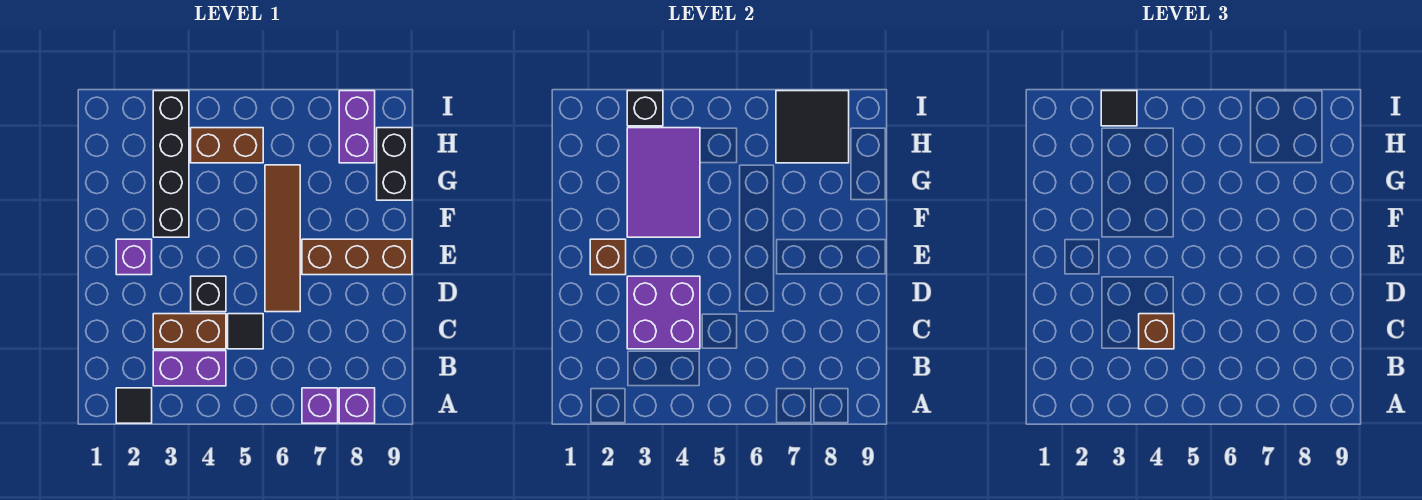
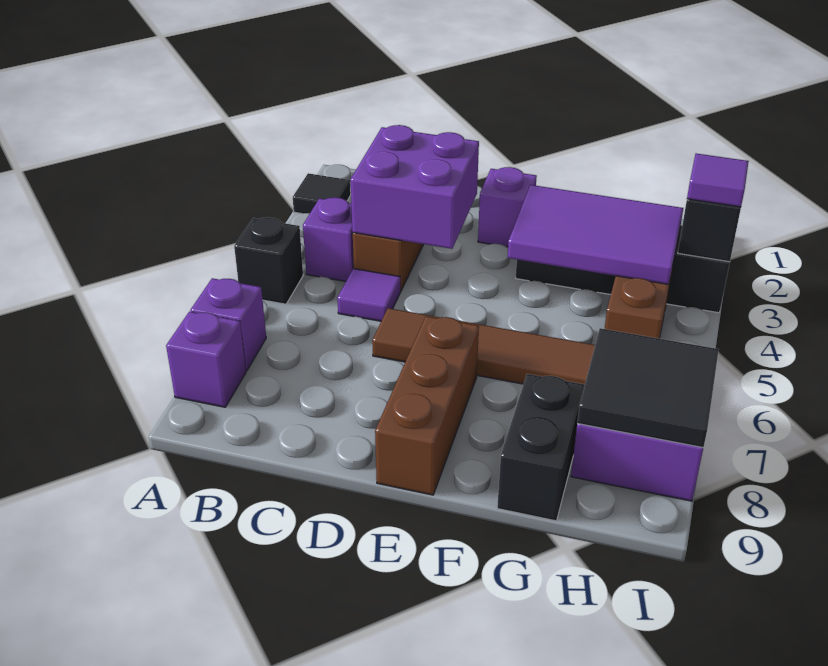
purple brick B3:B4 level 1 -> purple brick B4 level 1
brown brick C4 level 3 -> none
black tile C5 level 1 -> purple tile C5 level 1
black brick D4 level 1 -> black brick A5 level 1
brown brick E2 level 2 -> none
black brick G9:H9 level 1 -> black brick G8:G9 level 1
black tile I3 level 3 -> purple tile I3 level 3

